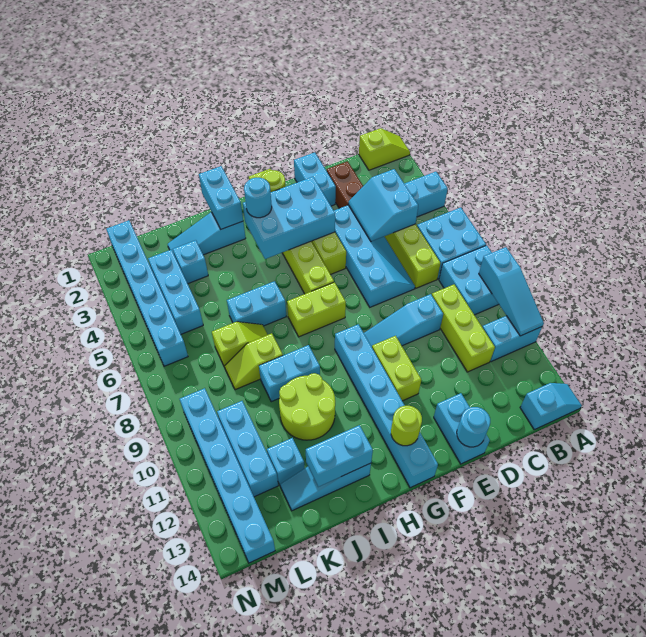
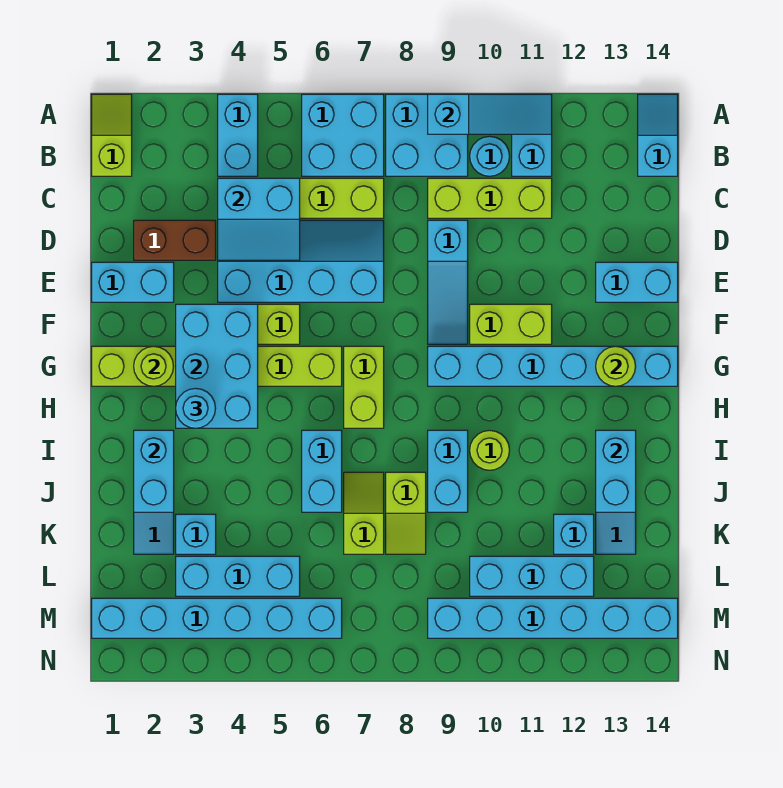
cyan round brick E14 level 2 -> cyan round brick B10 level 1
cyan brick I1:I2 level 2 -> cyan brick I2:J2 level 2
lime round brick I10:J11 level 1 -> lime round brick I10 level 1

